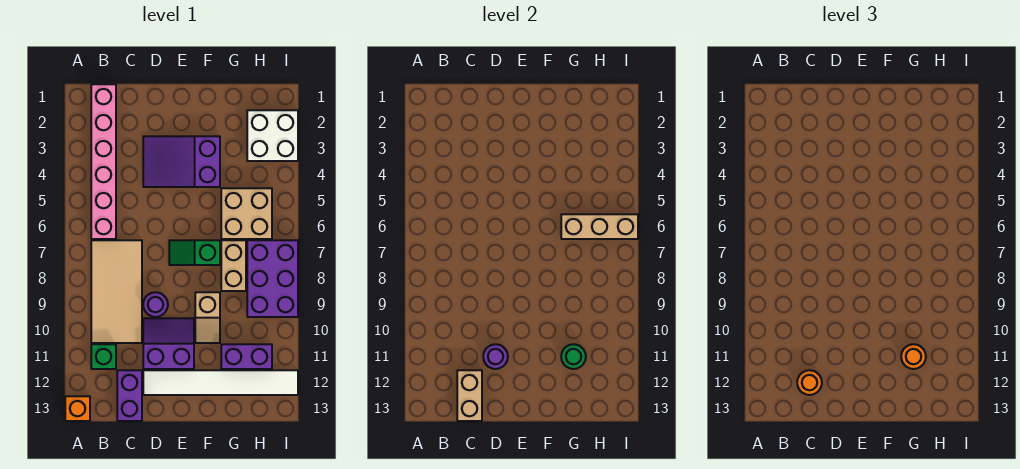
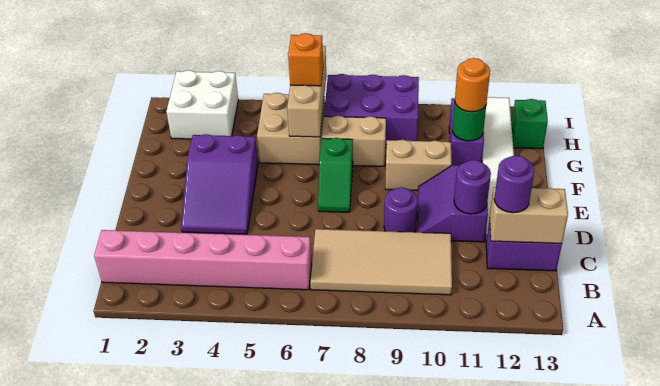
orange brick A13 level 1 -> orange brick H6 level 3
green brick B11 level 1 -> green brick H13 level 1
orange round brick C12 level 3 -> purple round brick C12 level 3
tan slope F9:F10 level 1 top 9 -> tan brick F9:F10 level 1

